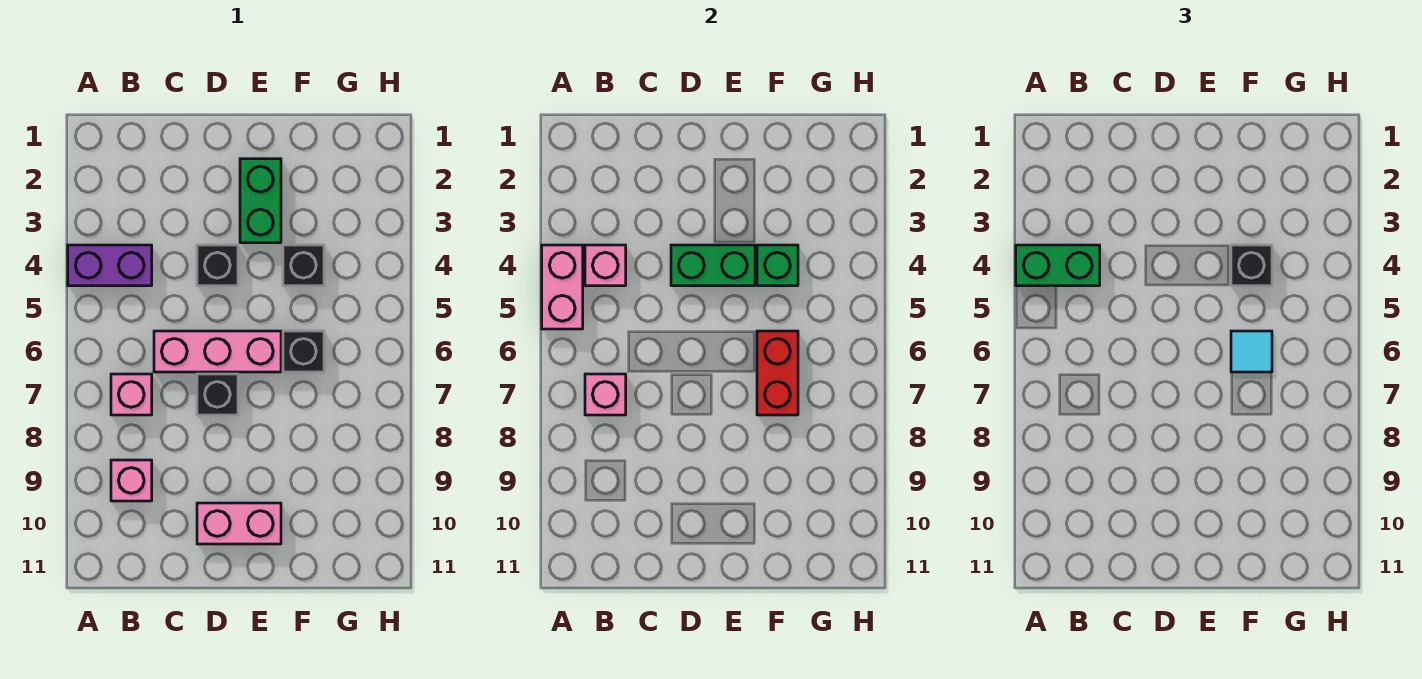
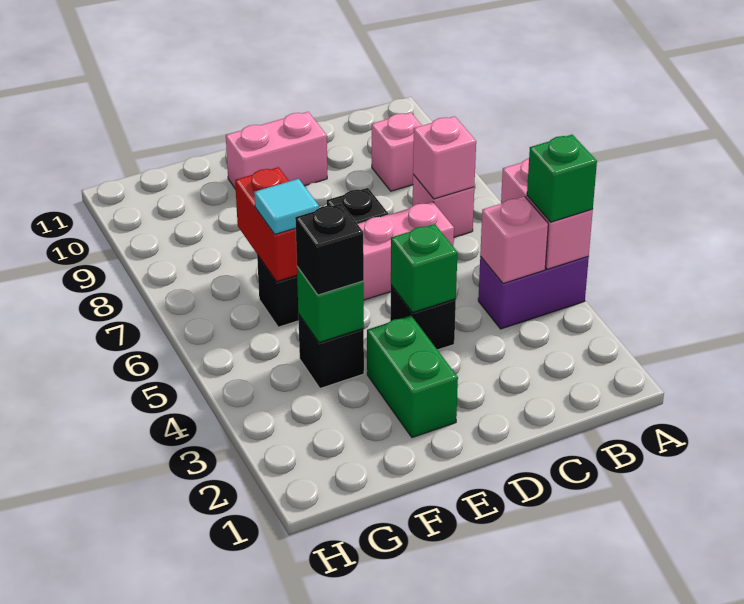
green brick A4:B4 level 3 -> green brick A4 level 3
green brick D4:E4 level 2 -> green brick D4 level 2

